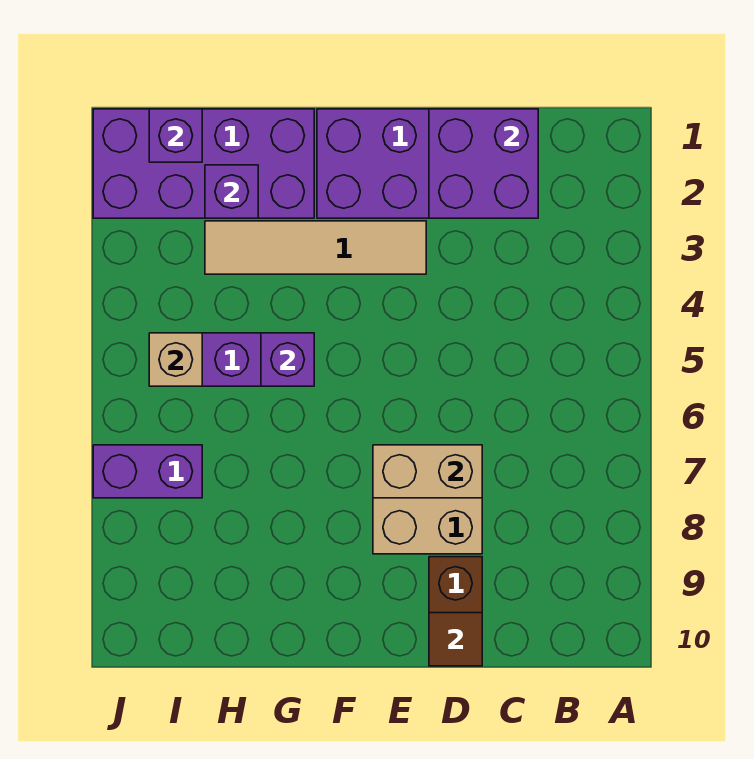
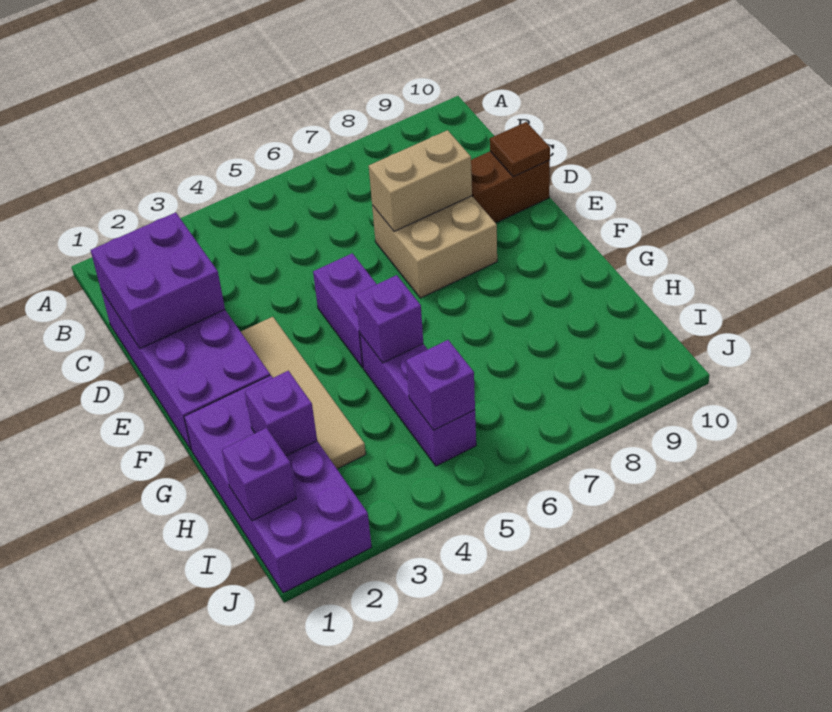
tan brick D7:E7 level 2 -> tan brick D7:D8 level 2
tan brick I5 level 2 -> purple brick I5 level 2
purple brick I7:J7 level 1 -> purple brick E5:F5 level 1

